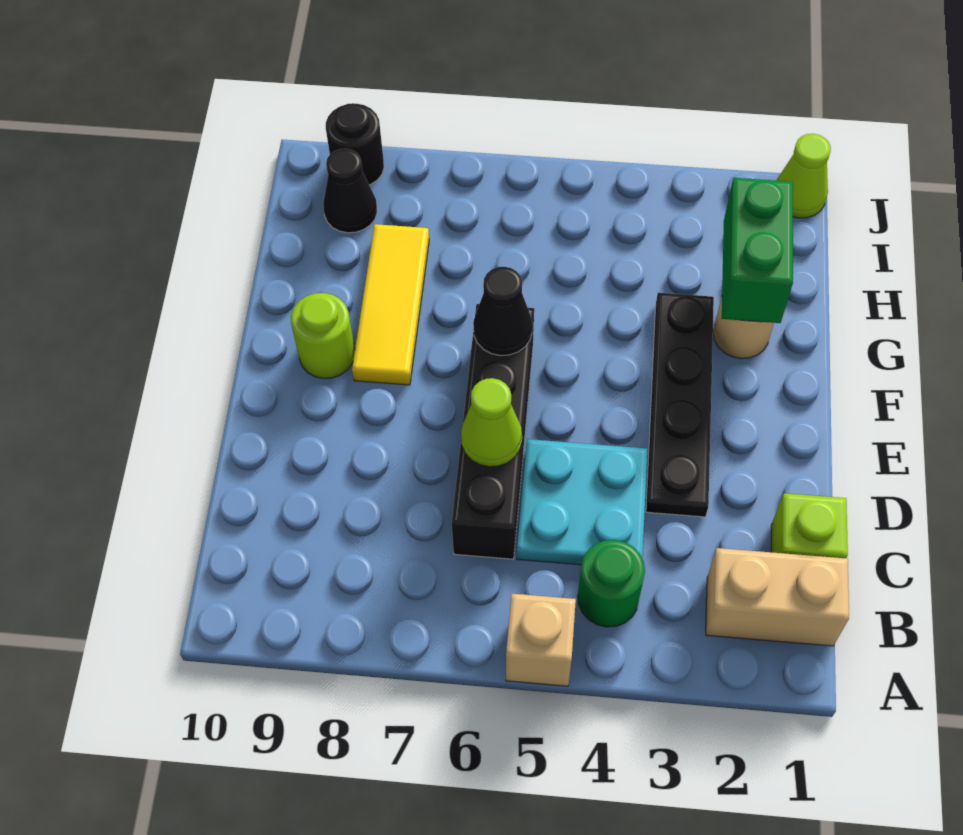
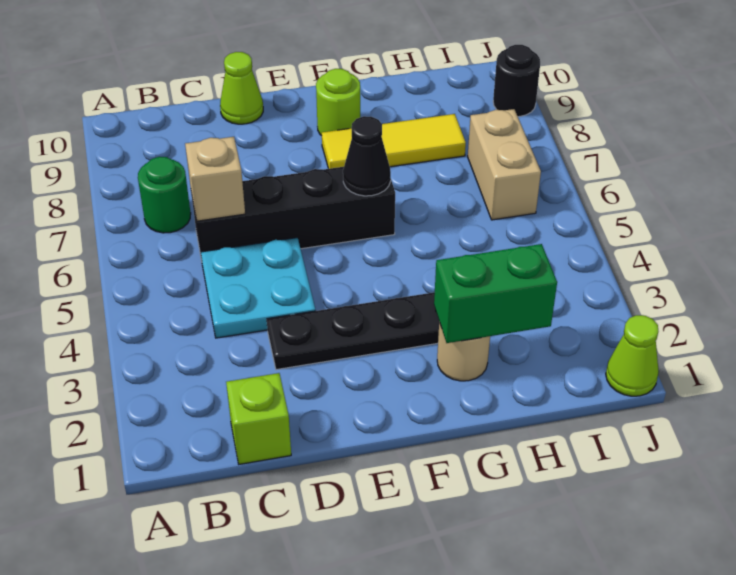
tan brick A5 level 1 -> tan brick C6 level 2
tan brick B1:B2 level 1 -> tan brick I6:I7 level 1
green round brick B4 level 1 -> green round brick B7 level 1
lime cone D6 level 2 -> lime cone D10 level 1
black cone I9 level 1 -> none

